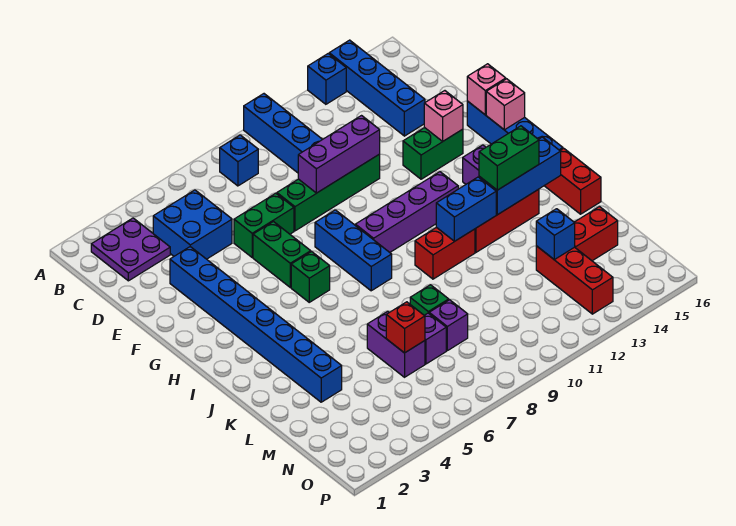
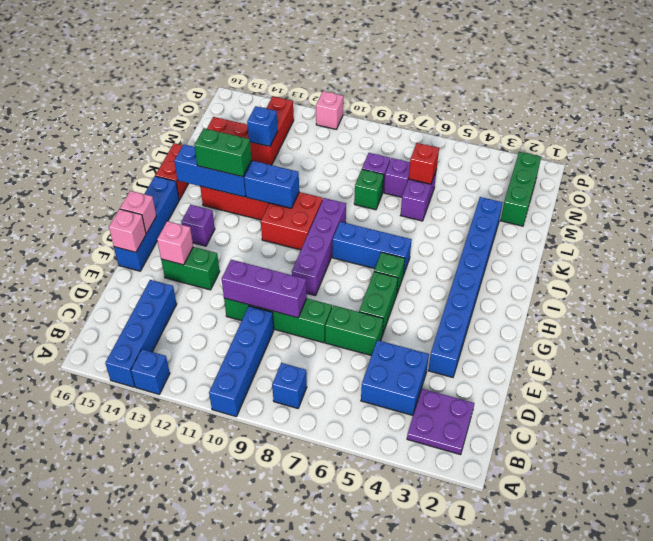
blue brick G8:I8 level 1 -> blue brick I6:I8 level 1
purple brick H9:H12 level 1 -> purple brick G9:J9 level 1
red brick J10:J11 level 1 -> red brick I10:J11 level 1
none -> green brick M2:O2 level 1
none -> pink brick P11 level 1

